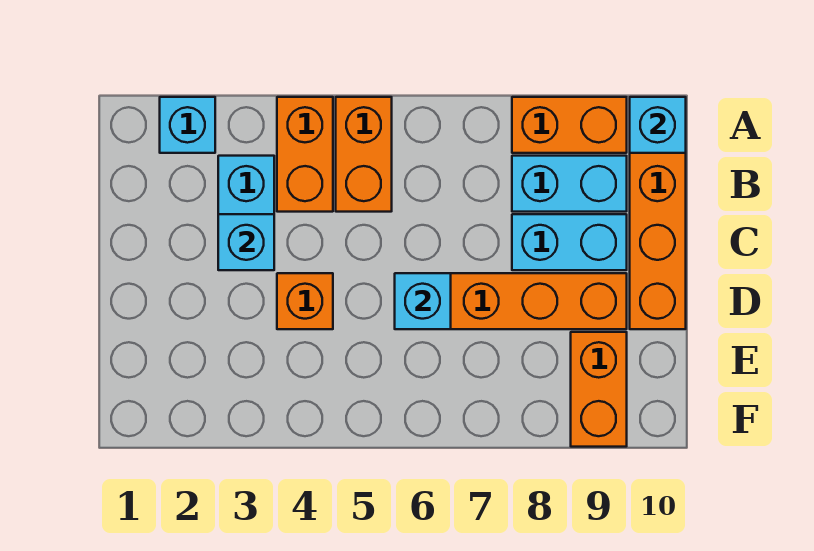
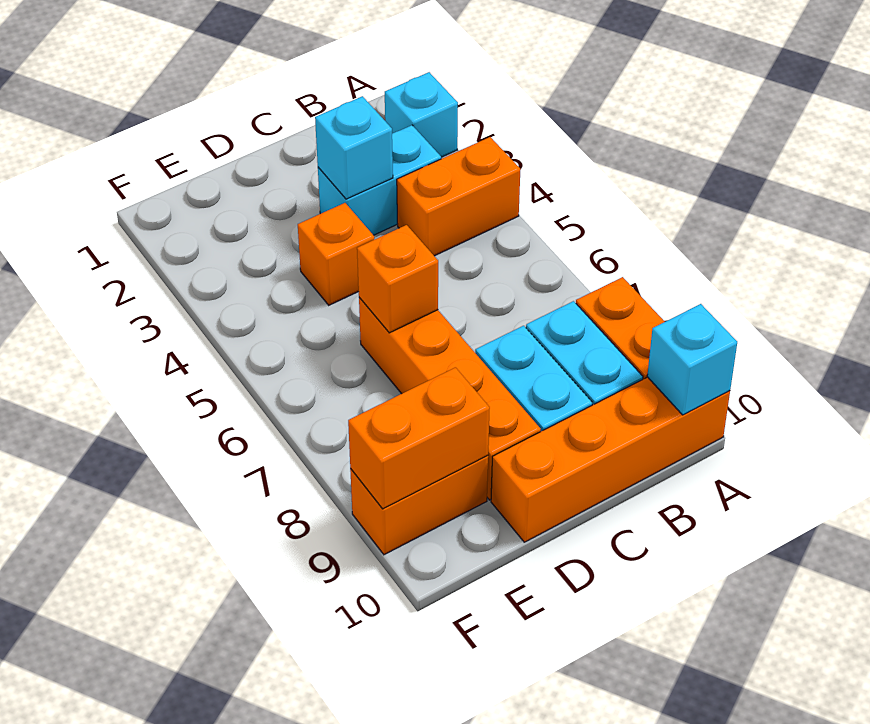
orange brick A5:B5 level 1 -> orange brick E9:F9 level 2
cyan brick D6 level 2 -> orange brick D6 level 2

